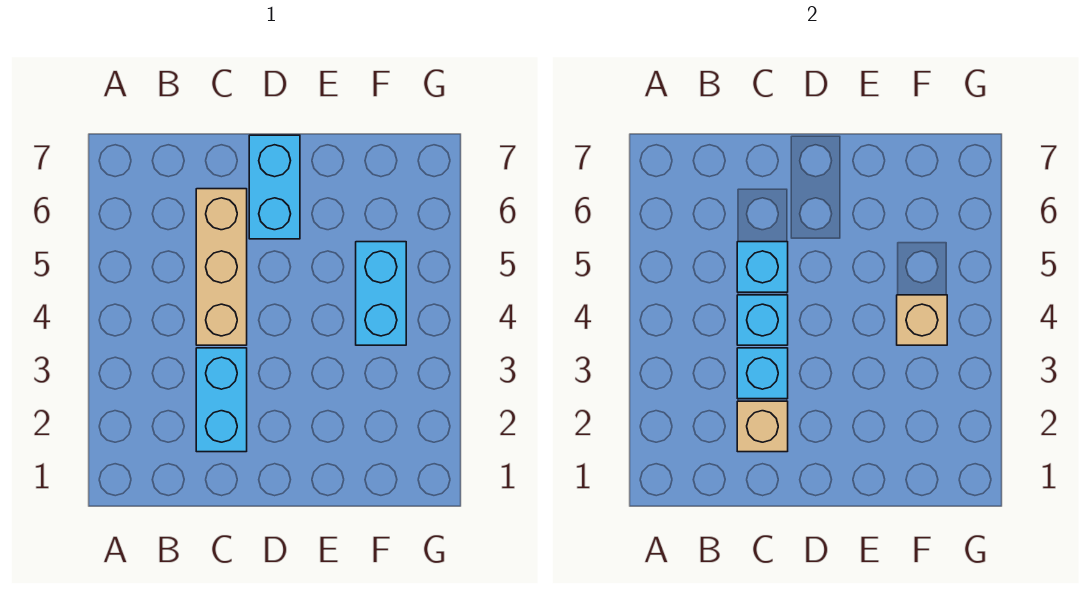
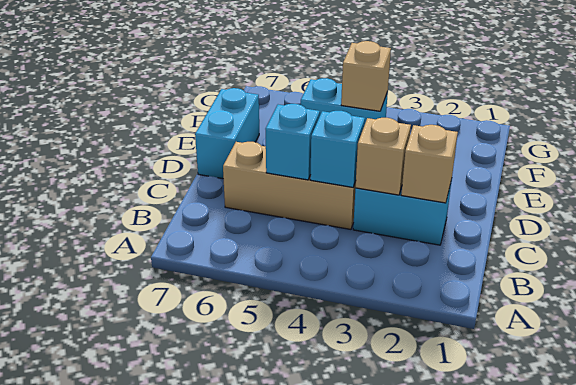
cyan brick C3 level 2 -> tan brick C3 level 2
cyan brick D6:D7 level 1 -> cyan brick D7:E7 level 1

